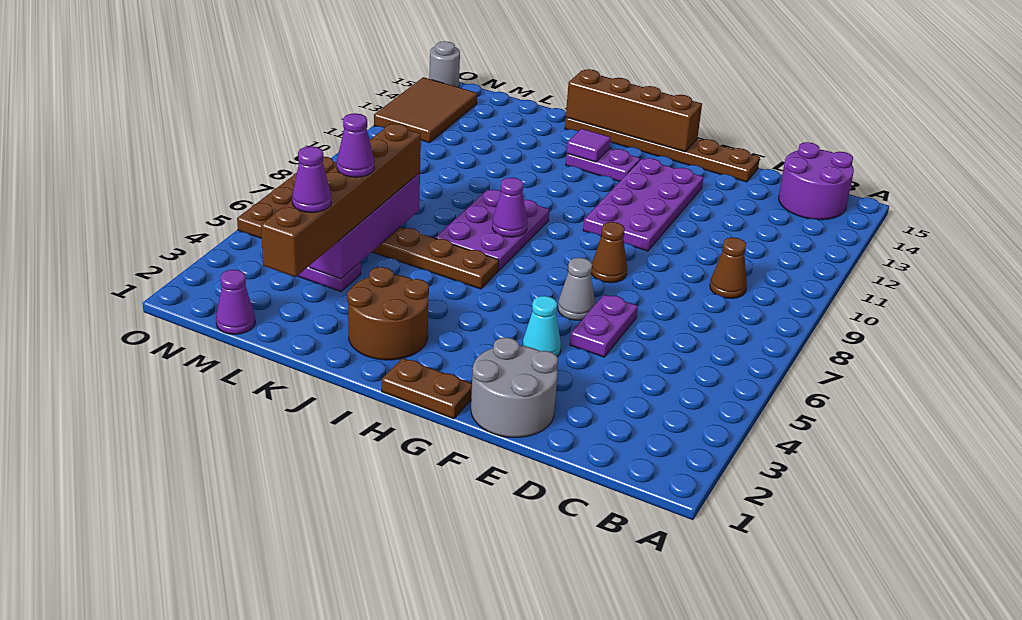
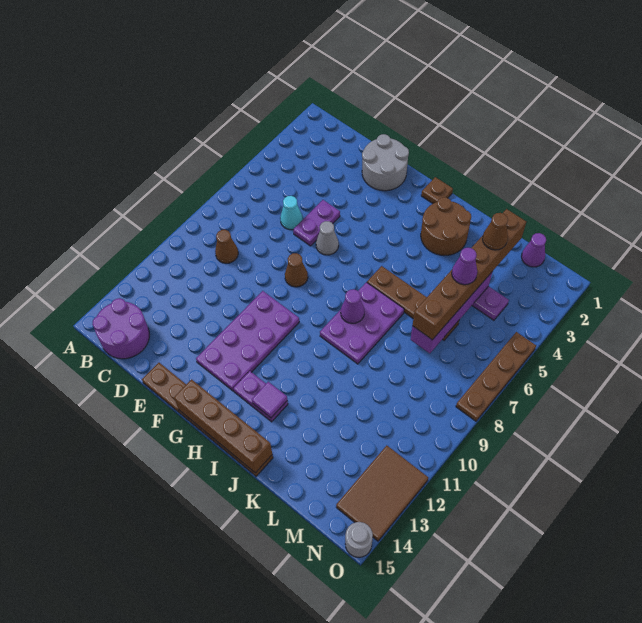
cyan cone F4 level 1 -> cyan cone D6 level 1
brown plate G1:H1 level 1 -> brown plate H1 level 1
purple cone L3 level 4 -> brown cone L3 level 4

